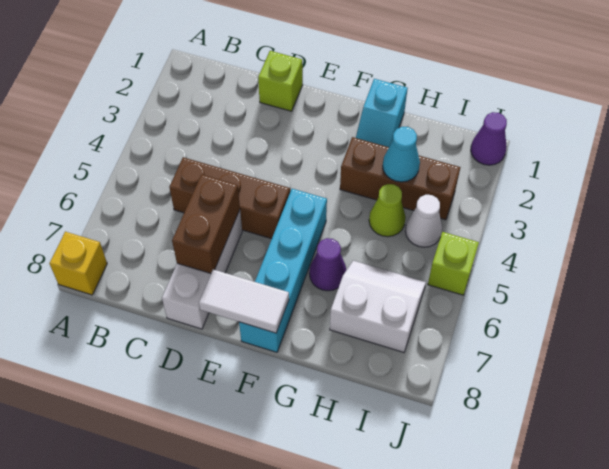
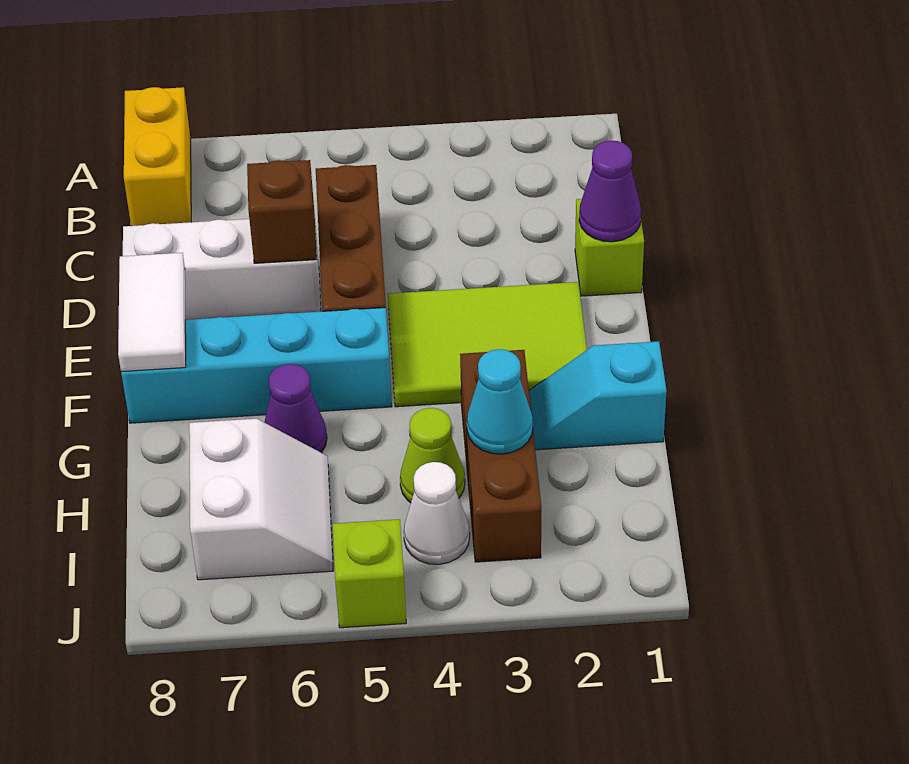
yellow brick A8 level 1 -> yellow brick A8:B8 level 1
brown brick D6:D7 level 2 -> brown brick D6 level 2
none -> lime tile E2:F4 level 1
purple cone J1 level 1 -> purple cone D1 level 2

